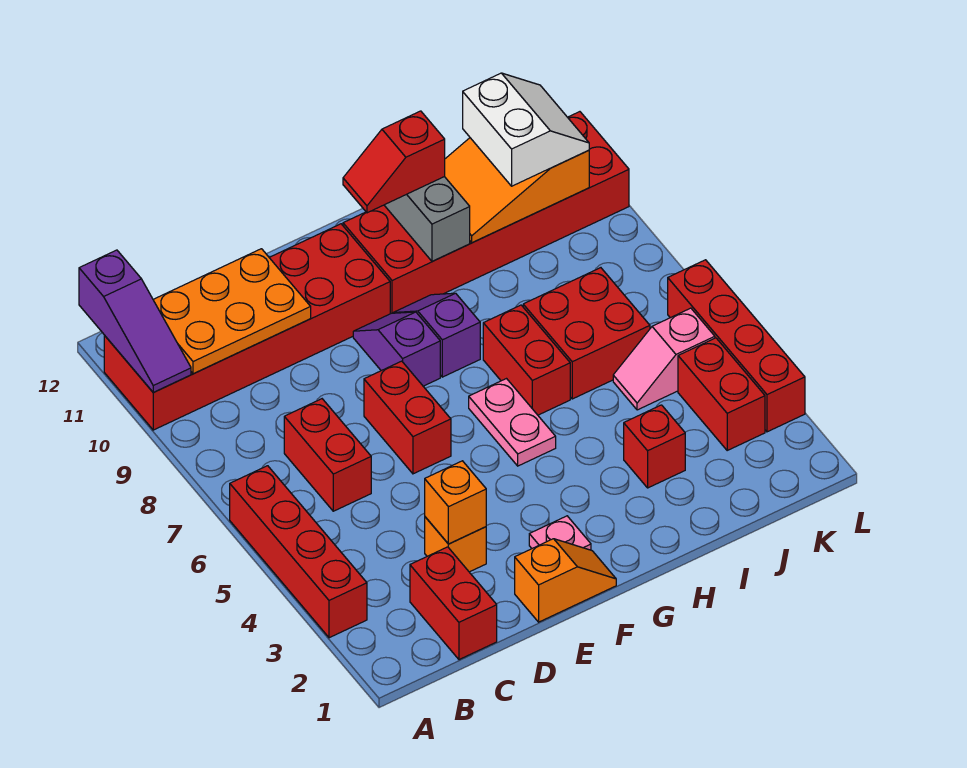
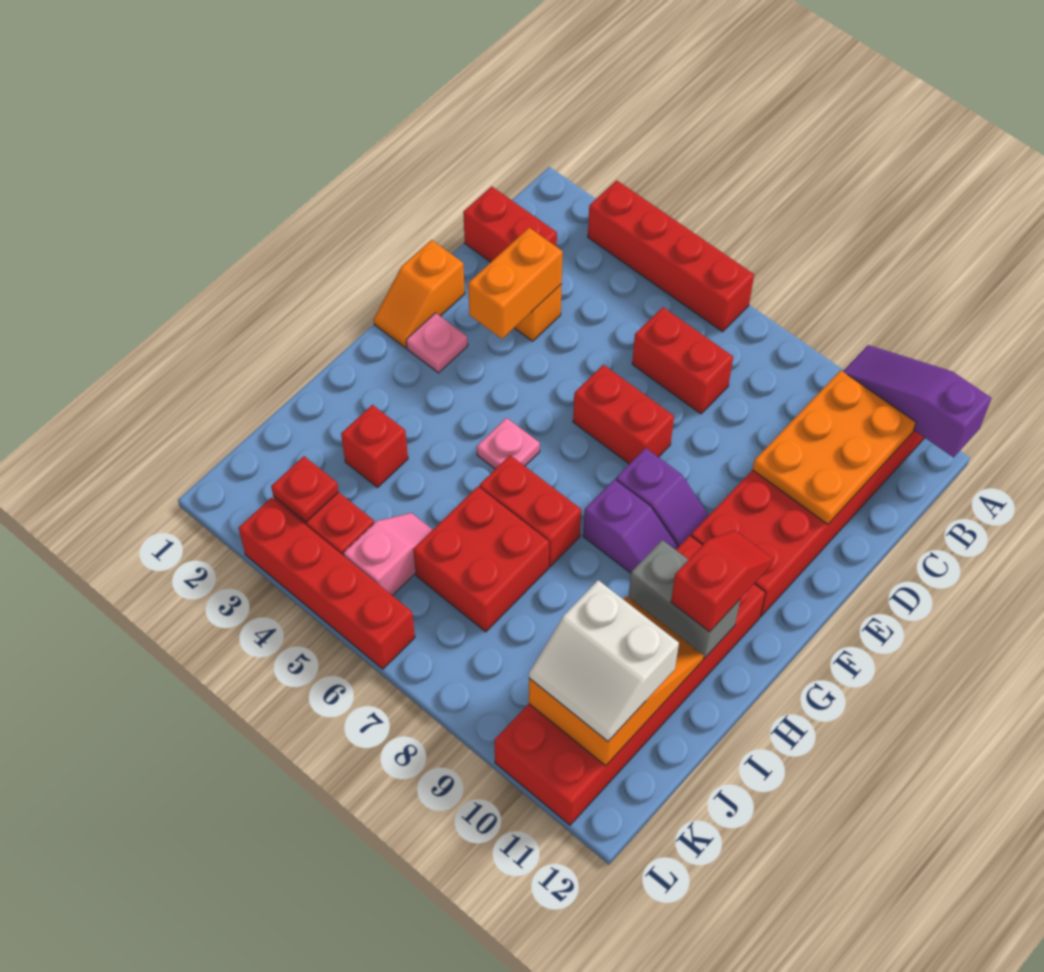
orange brick D3 level 2 -> orange brick D3:E3 level 2
pink plate G5:G6 level 1 -> pink plate G5 level 1
none -> red plate K3 level 2

